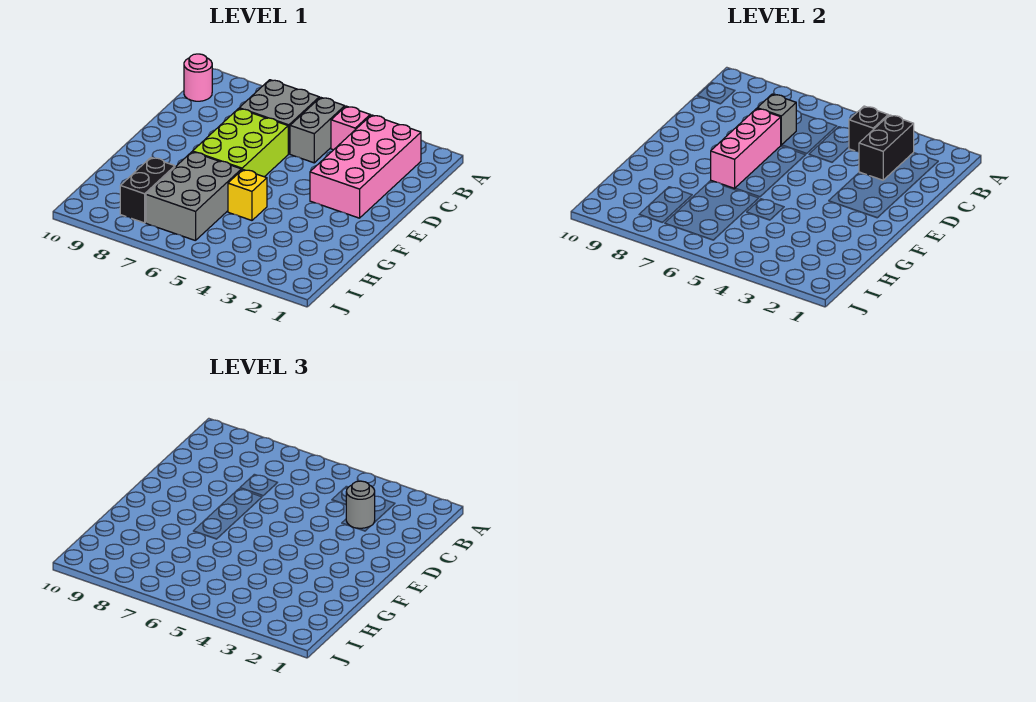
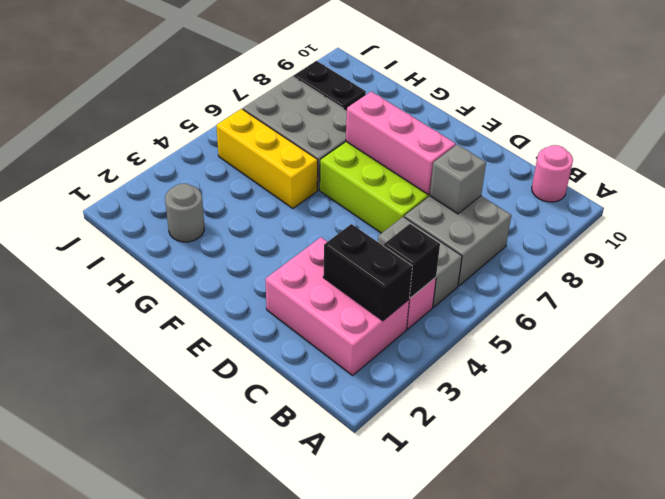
pink brick B2:E3 level 1 -> pink brick B2:D3 level 1
grey round brick C3 level 3 -> grey round brick H2 level 1
yellow brick G5 level 1 -> yellow brick G5:I5 level 1

